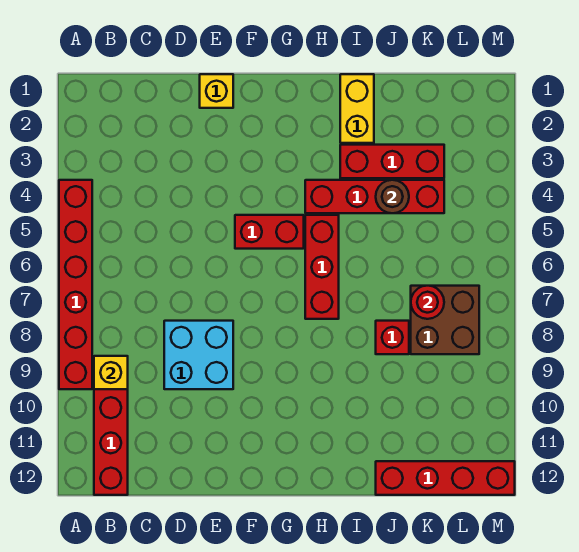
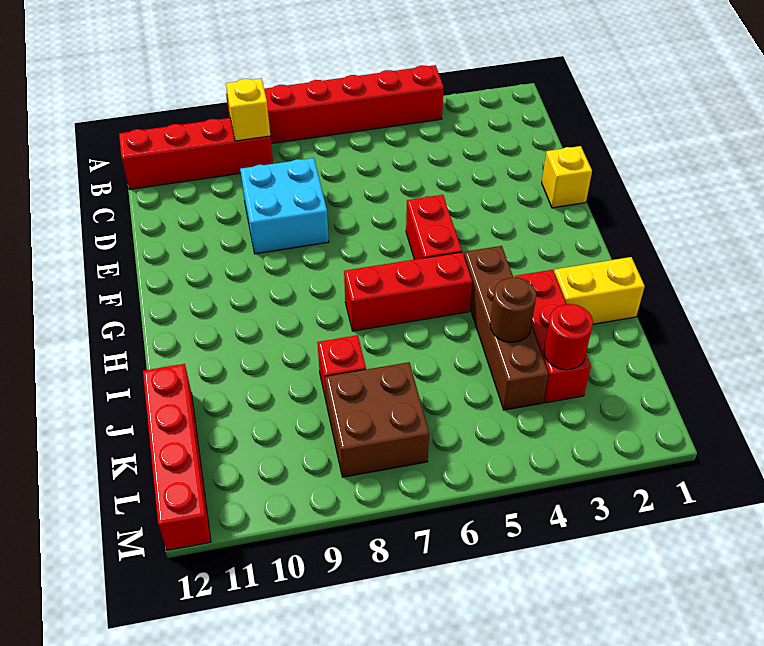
red brick H4:K4 level 1 -> brown brick H4:K4 level 1
red round brick K7 level 2 -> red round brick K3 level 2

